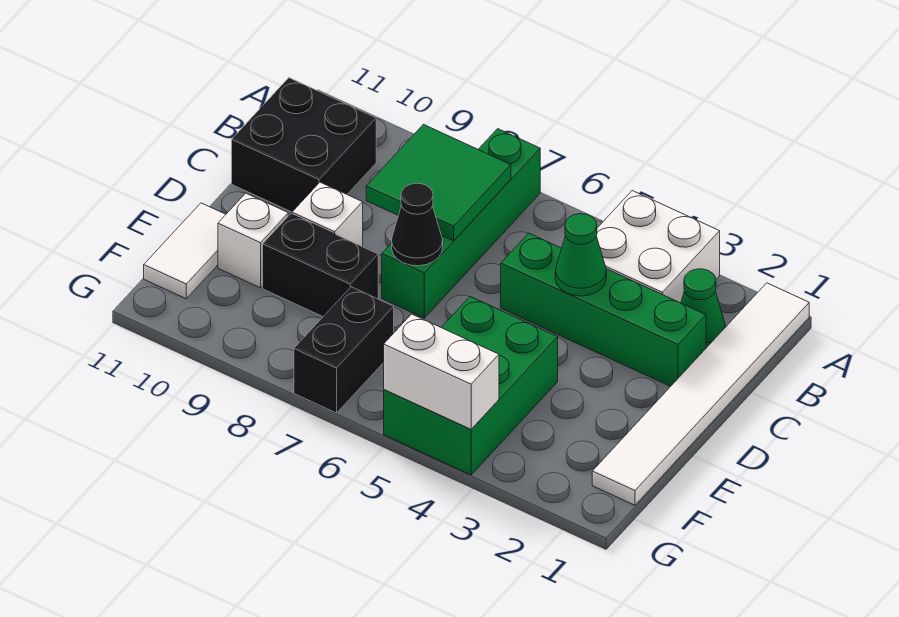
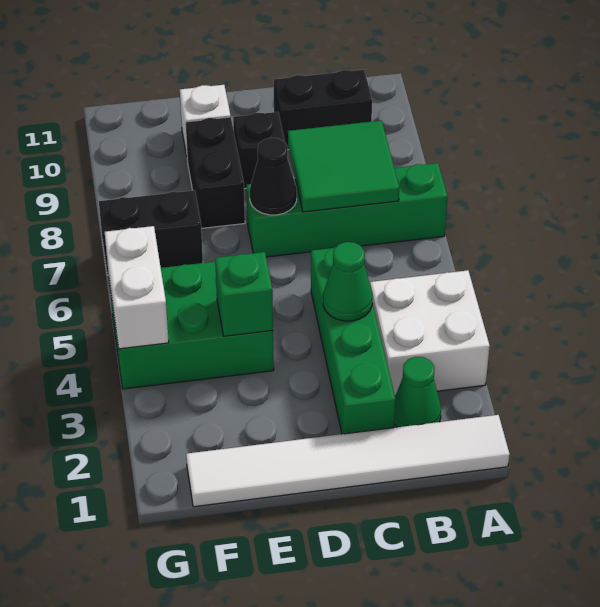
black brick B10:C11 level 1 -> black brick B10:C10 level 1
white brick D9 level 1 -> black brick D9 level 1
none -> green brick E4 level 2
white tile E11:F11 level 1 -> none

